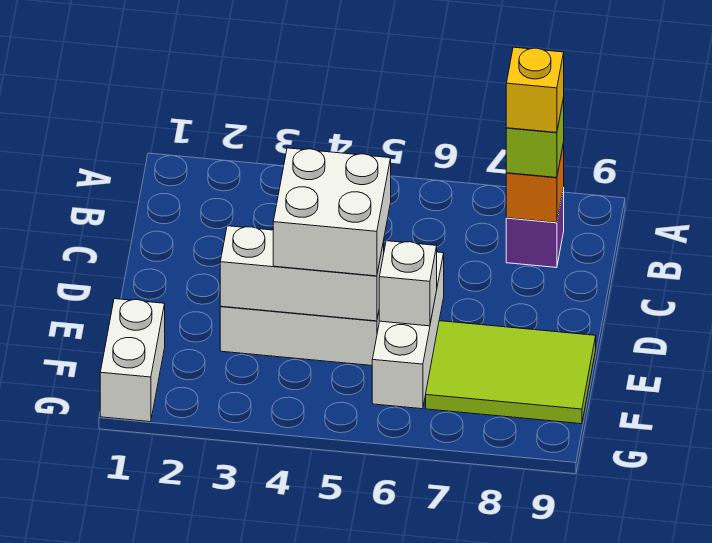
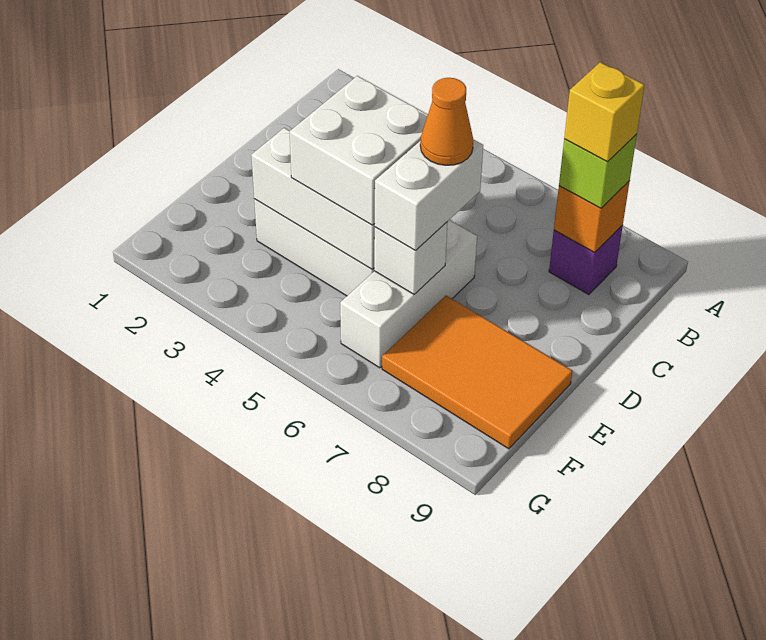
none -> orange cone D6 level 4
lime tile E7:F9 level 1 -> orange tile E7:F9 level 1
white brick F1:G1 level 1 -> white brick D6:E6 level 3

